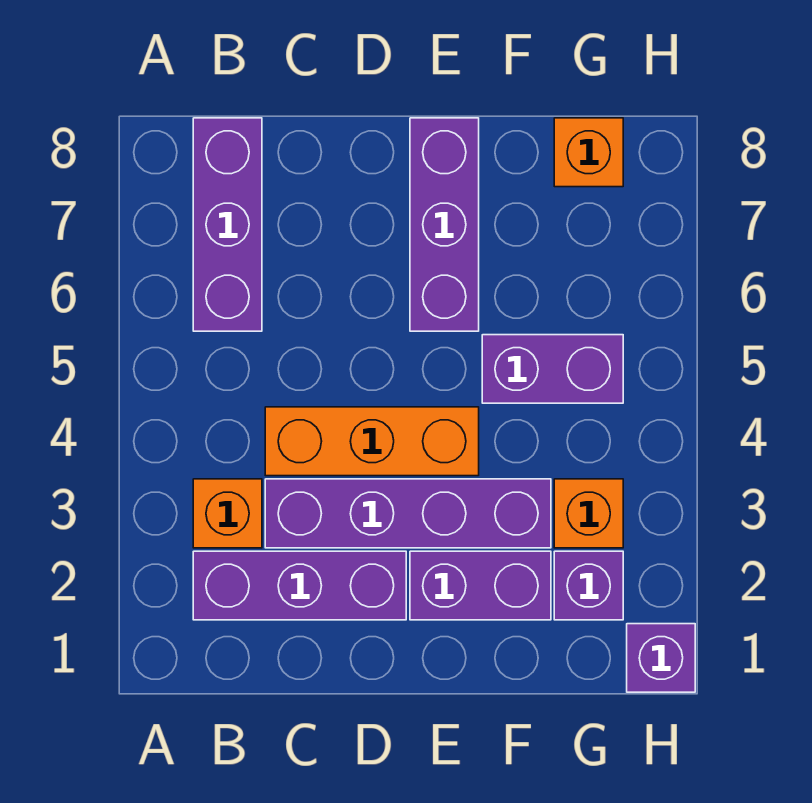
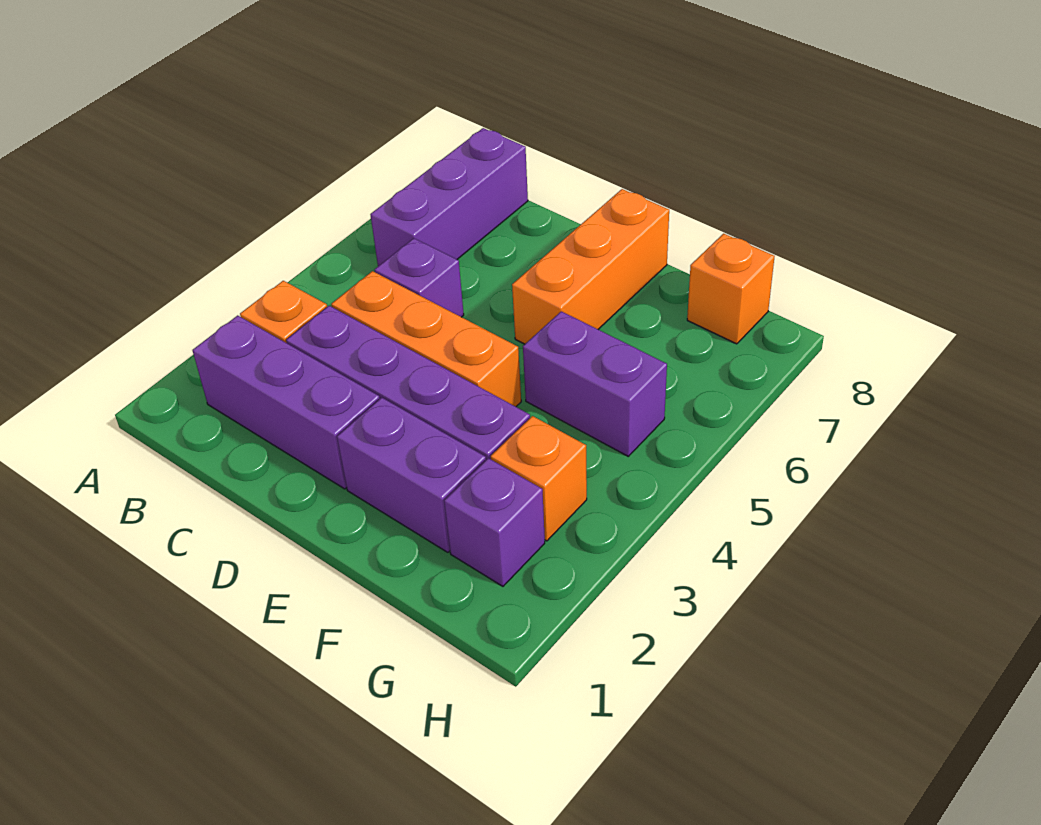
purple brick E6:E8 level 1 -> orange brick E6:E8 level 1
purple brick H1 level 1 -> purple brick C5 level 1

